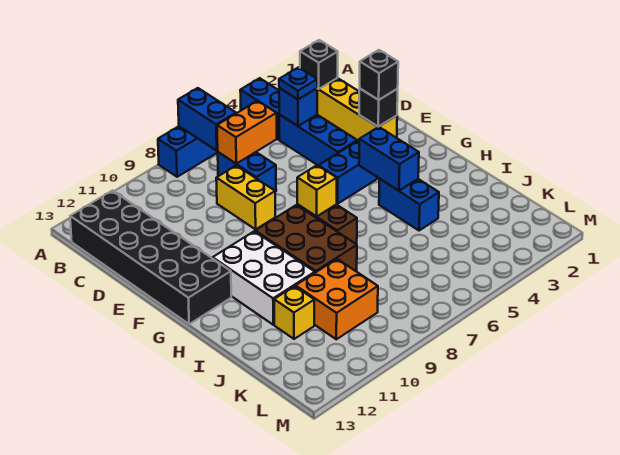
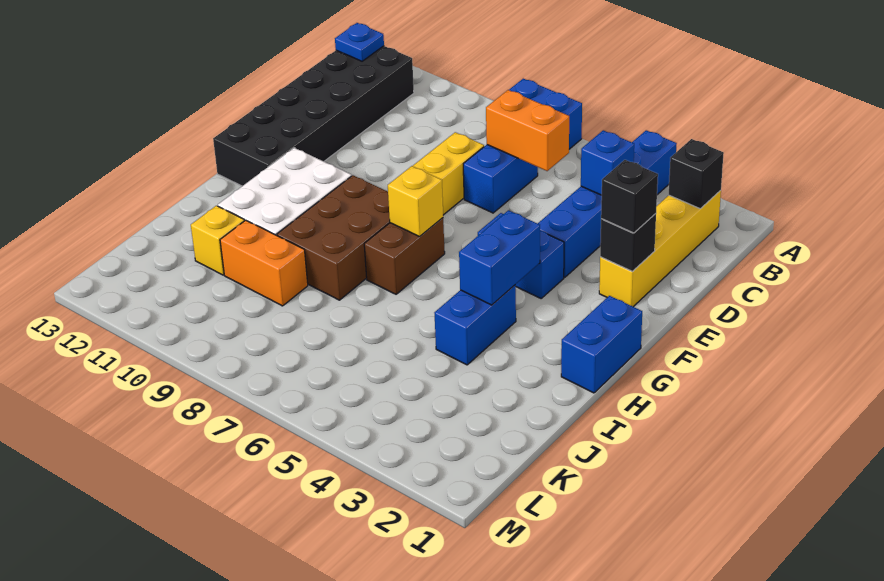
blue brick A7:B7 level 2 -> blue brick G1:H1 level 1
blue plate C4 level 3 -> blue plate B13 level 2
orange brick J9:K10 level 1 -> orange brick J9:J10 level 1

